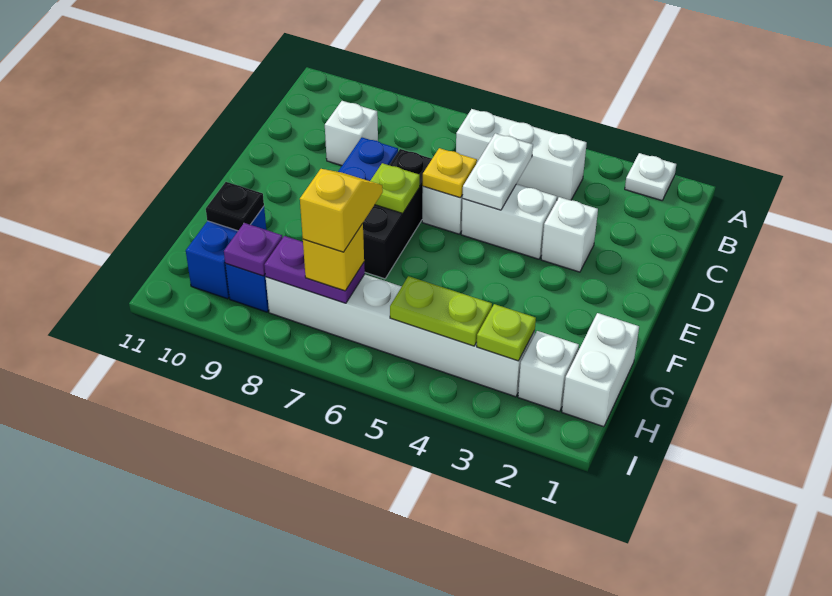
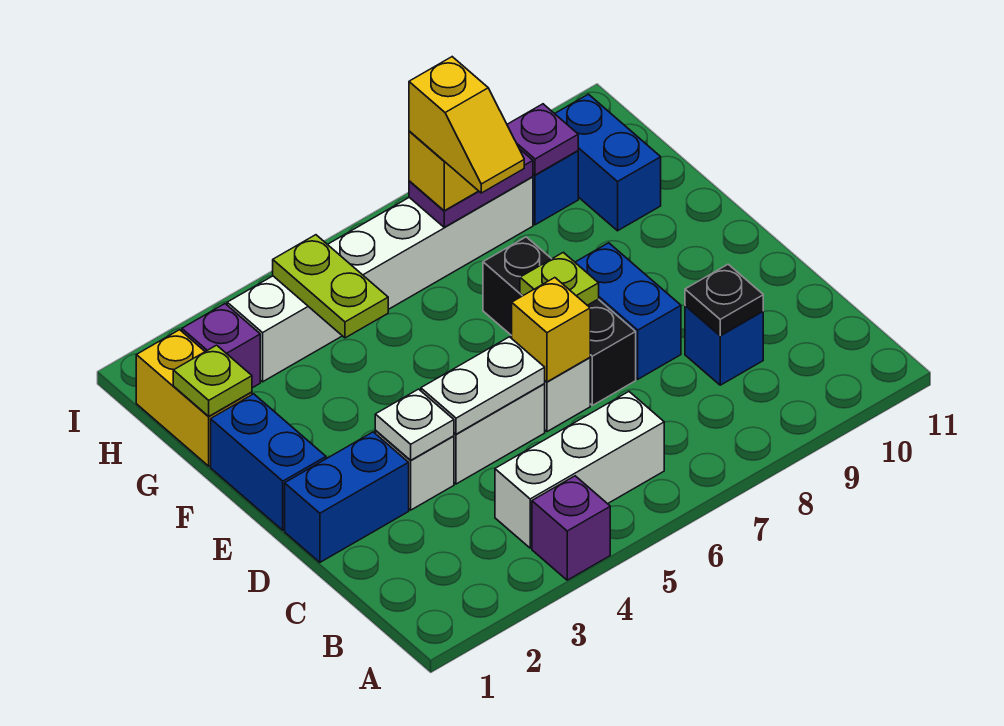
white plate A2 level 1 -> white plate D3 level 2
none -> purple brick A4 level 1
white plate C5:D5 level 2 -> white plate D4:D5 level 2
white brick C9 level 1 -> blue brick C9 level 1
none -> blue brick D1:D2 level 1
yellow plate D6 level 2 -> yellow brick D6 level 2
none -> blue brick E1:F1 level 1
white brick G1:H1 level 1 -> yellow brick G1:H1 level 1
black plate G10 level 2 -> black plate C9 level 2
white brick H2 level 1 -> purple brick H2 level 1
lime plate H3 level 2 -> lime plate G1 level 2
lime plate H4:H5 level 2 -> lime plate G4:H4 level 2

